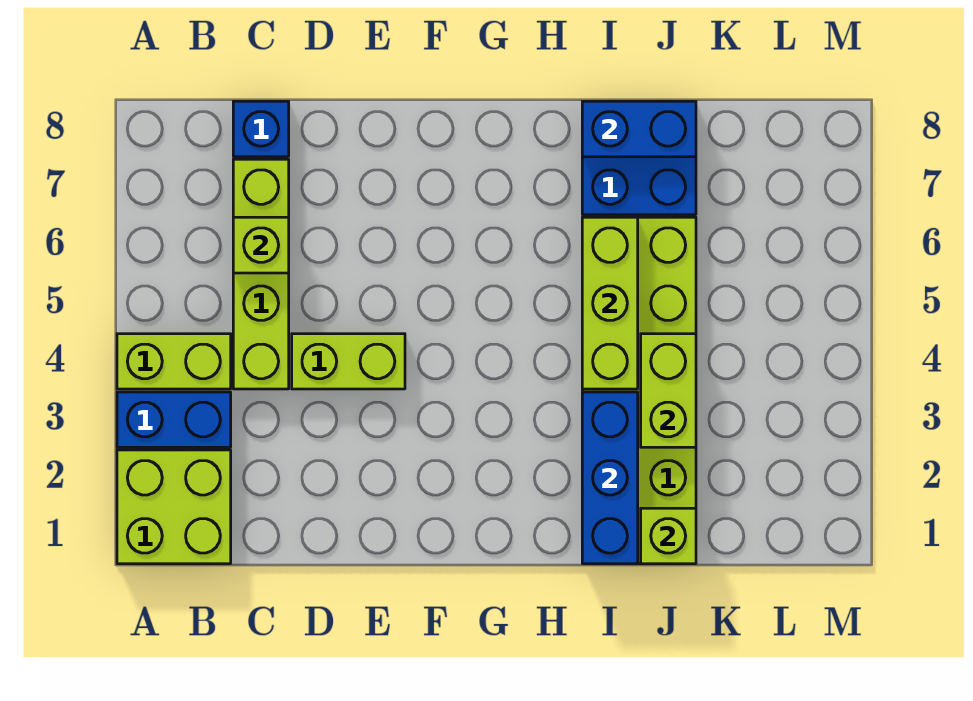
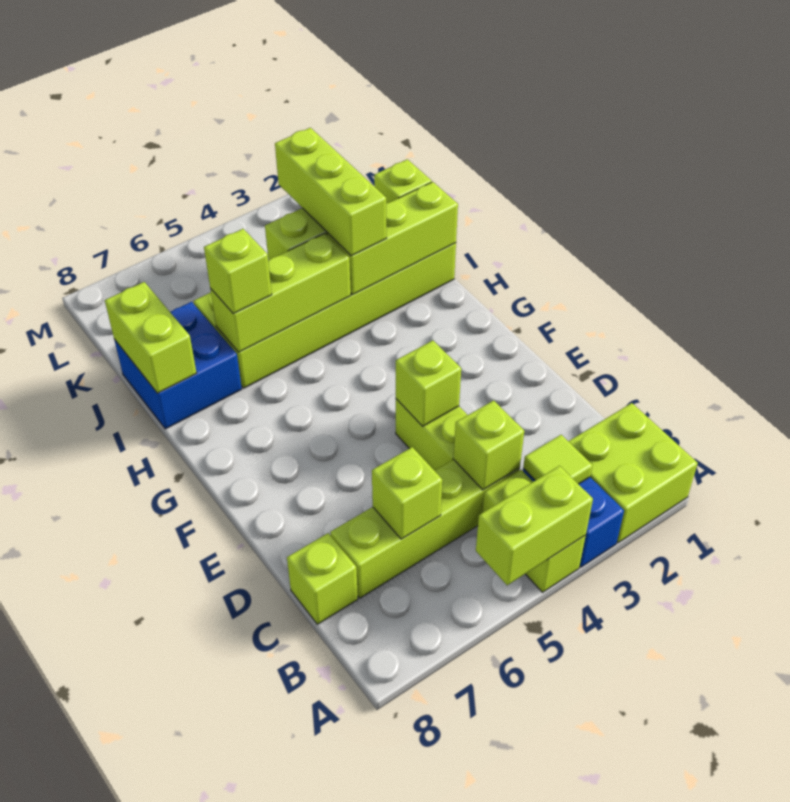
none -> lime brick A4:A5 level 2
none -> lime tile B3 level 2
none -> lime brick C4 level 2
blue brick C8 level 1 -> lime brick C8 level 1
none -> lime brick E4 level 2
blue brick I1:I3 level 2 -> lime brick I1:I3 level 2
none -> lime brick I3:K3 level 3
none -> lime brick I6 level 3
blue brick I8:J8 level 2 -> lime brick I8:J8 level 2

